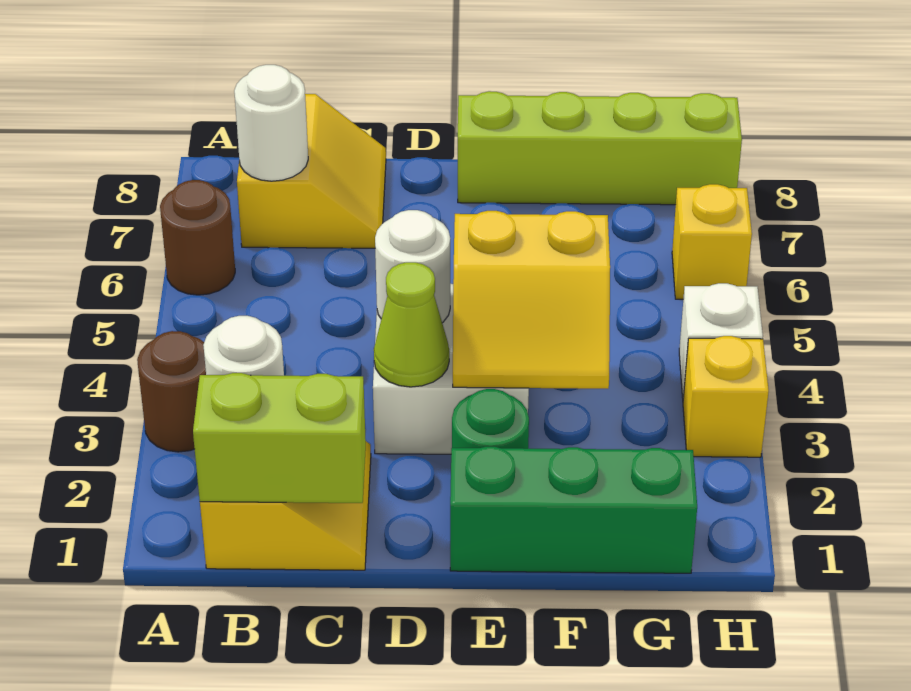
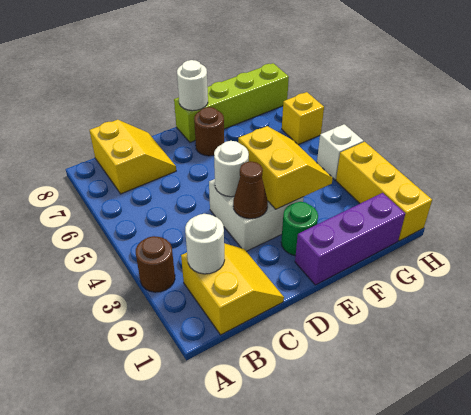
brown round brick A6 level 1 -> brown round brick E7 level 1
lime brick B1:C1 level 2 -> none
white round brick B7 level 2 -> white round brick E8 level 2
lime cone D3 level 2 -> brown cone D3 level 2
green brick E1:G1 level 1 -> purple brick E1:G1 level 1
yellow slope E3:F4 level 2 top 4 -> yellow slope E3:F4 level 2 top E
yellow brick H3 level 1 -> yellow brick H1:H3 level 1

